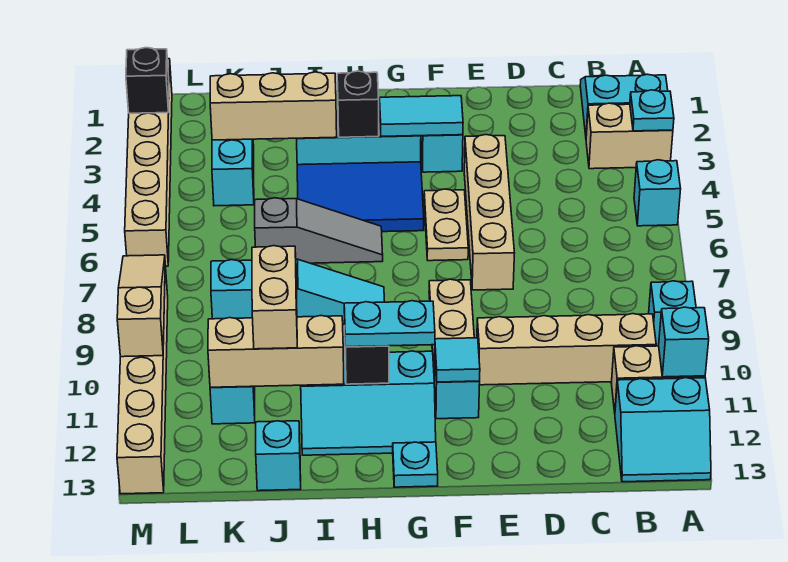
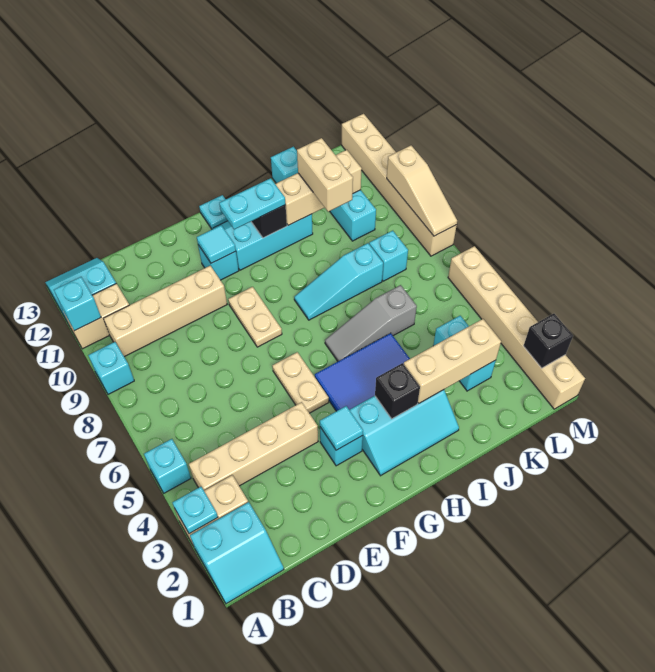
tan brick E4:E7 level 1 -> tan brick B4:E4 level 1
cyan tile F3:G3 level 2 -> cyan tile F3 level 2

